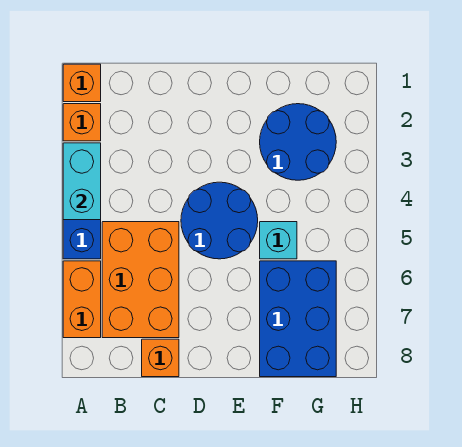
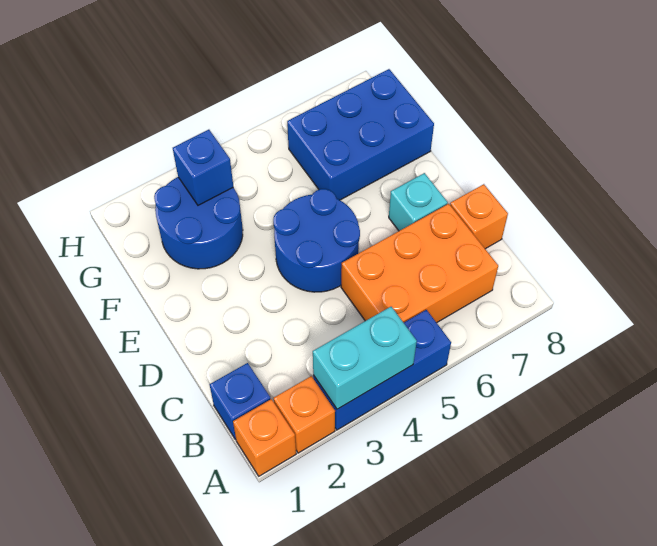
orange brick A6:A7 level 1 -> none
none -> blue brick B1 level 1
cyan brick F5 level 1 -> cyan brick D7 level 1
none -> blue brick G3 level 2

